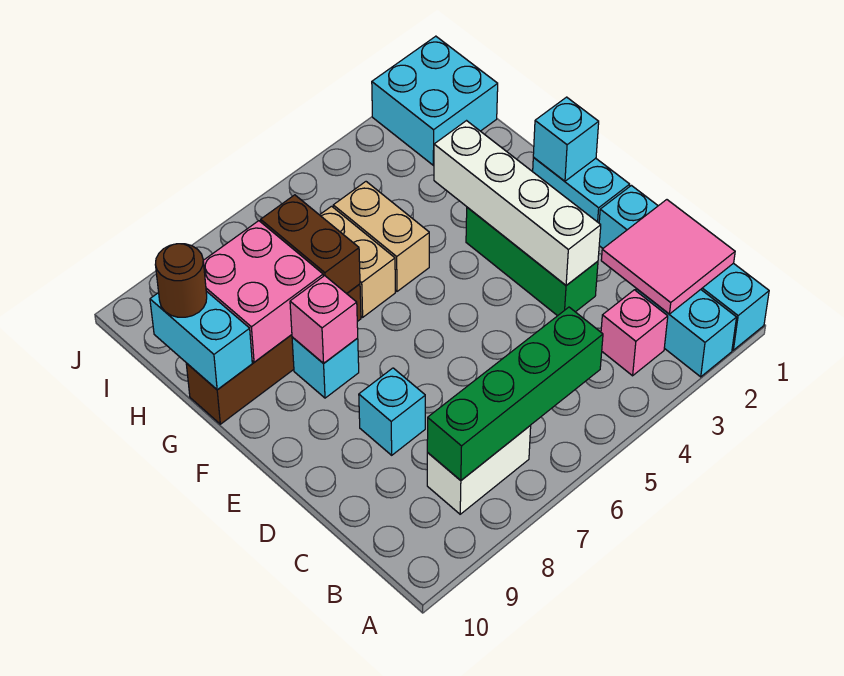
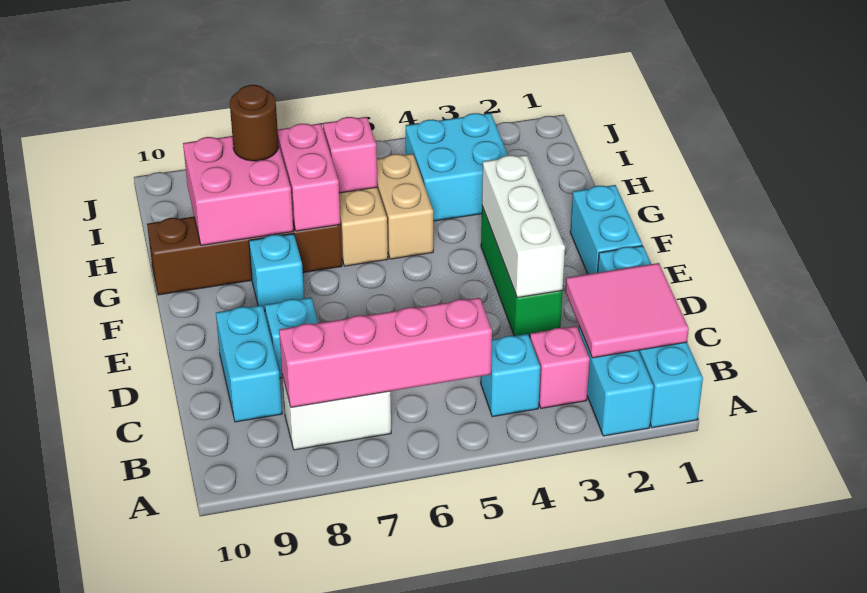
green brick B5:B8 level 2 -> pink brick B5:B8 level 2
white brick D3:G3 level 2 -> white brick D3:F3 level 2
cyan brick F1 level 2 -> cyan brick B4 level 1
pink brick F8 level 2 -> pink brick H6 level 2
brown brick G7:H7 level 2 -> pink brick G7:H7 level 2
cyan brick G10:H10 level 2 -> cyan brick C9:D9 level 1
brown round brick H10 level 3 -> brown round brick H8 level 3
cyan brick I1:J2 level 1 -> cyan brick H3:I4 level 1

